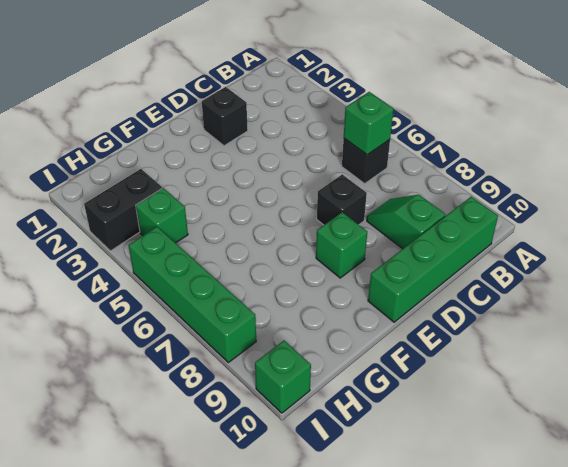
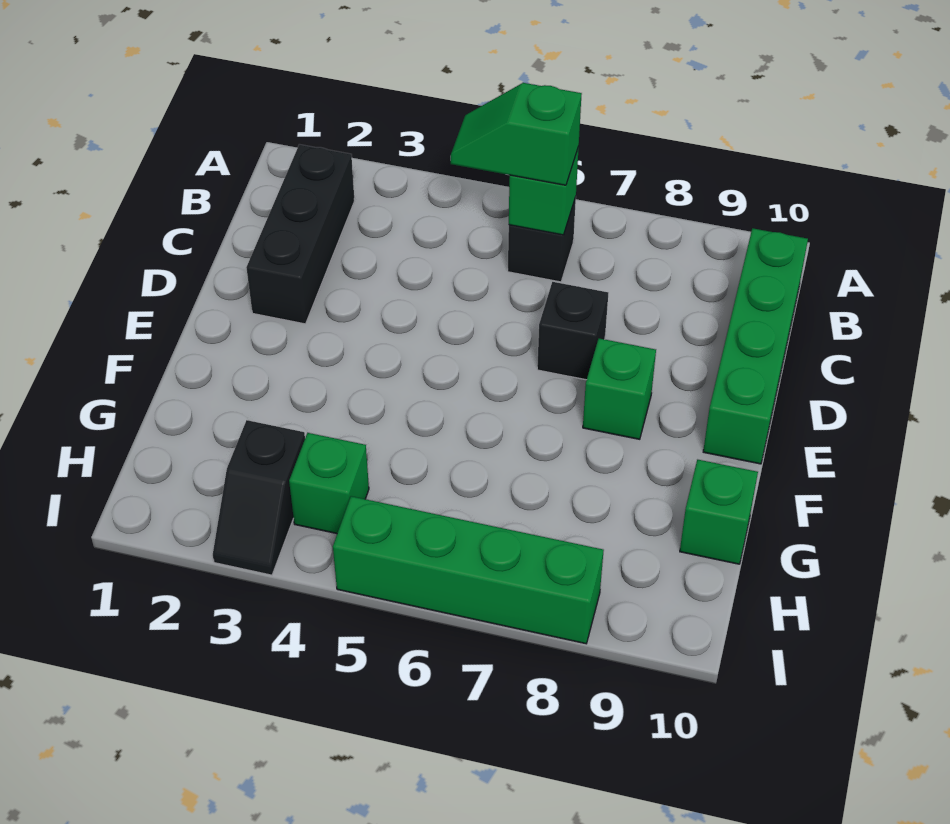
green slope C8:C9 level 1 top 9 -> green slope B5:B6 level 3 top 6
black brick D2 level 1 -> black brick B2:D2 level 1
black brick H3:I3 level 1 -> black slope H3:I3 level 1 top H
green brick I10 level 1 -> green brick G10 level 1

